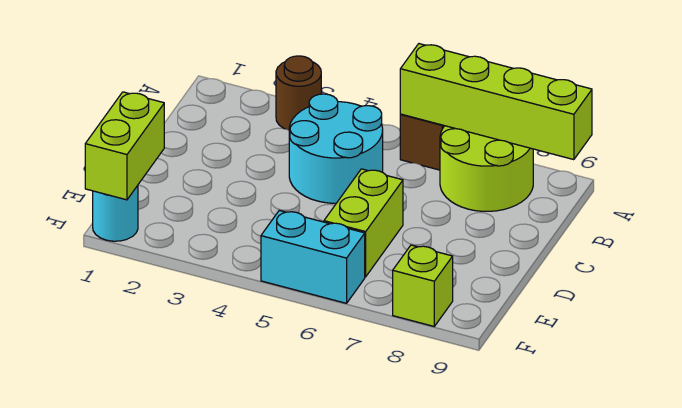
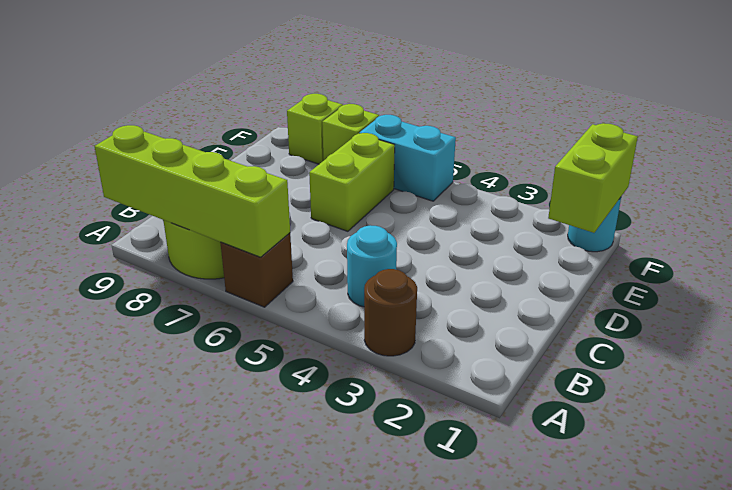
cyan round brick B4:C5 level 1 -> cyan round brick B4 level 1
none -> lime brick F7 level 1

